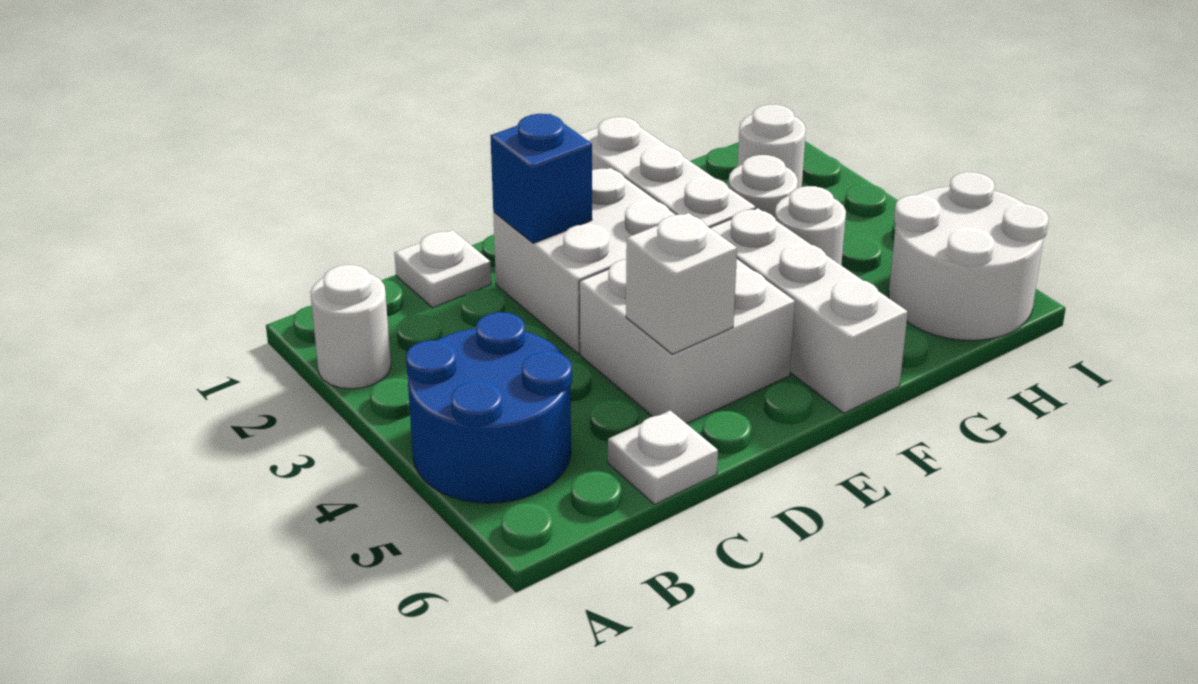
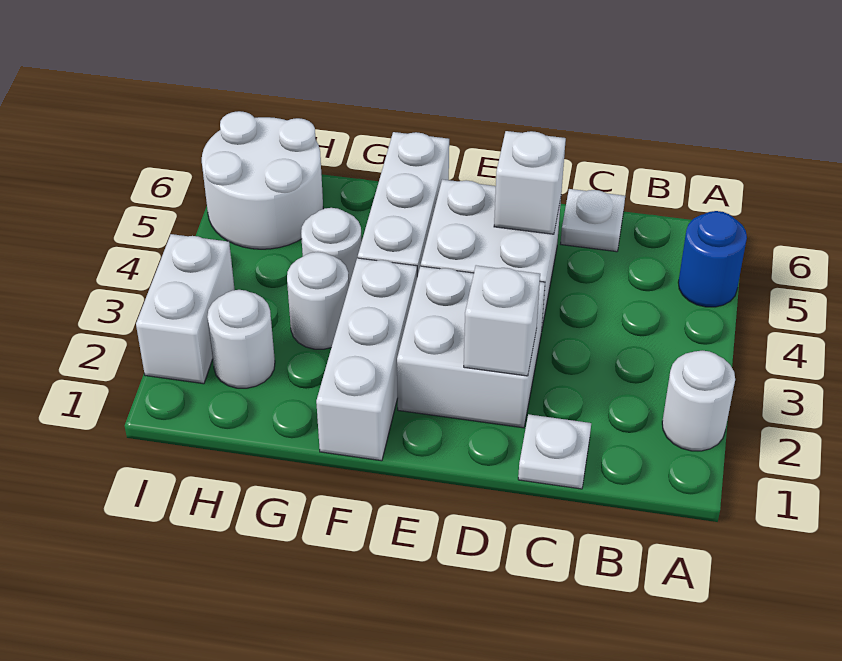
blue round brick A4:B5 level 1 -> blue round brick A5 level 1
blue brick D2 level 2 -> white brick D2 level 2
none -> white brick I2:I3 level 1

